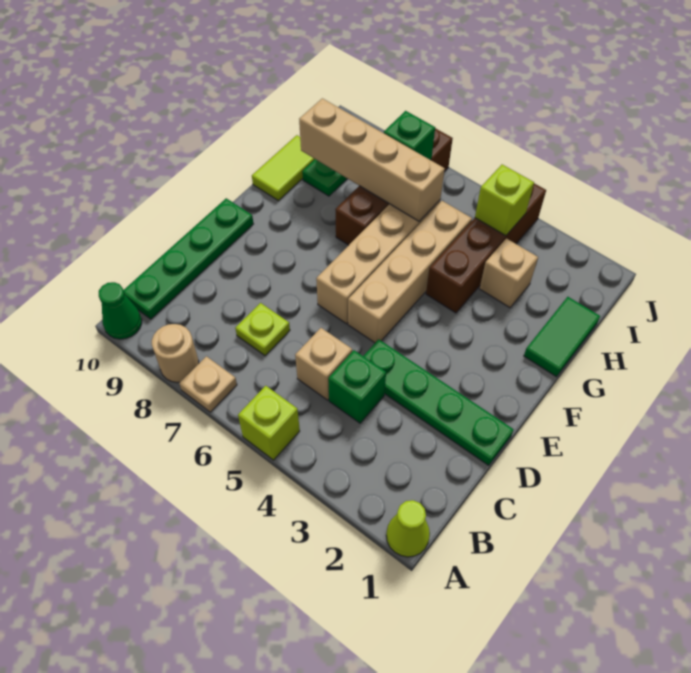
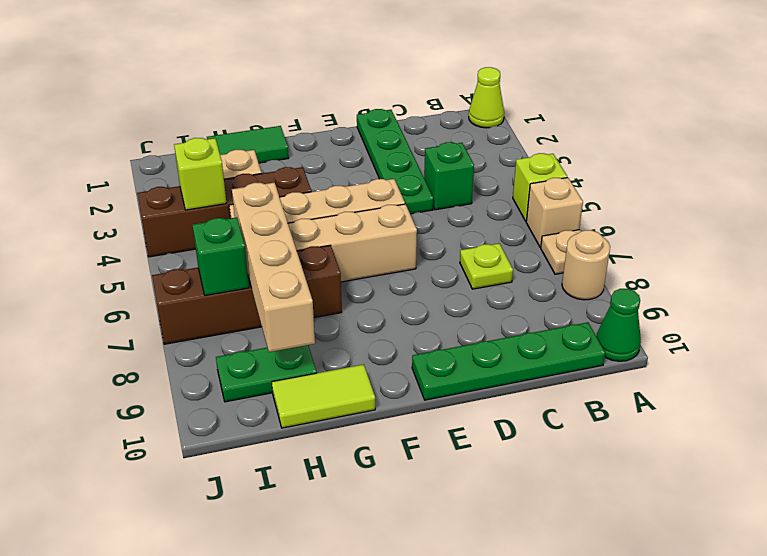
tan brick C5 level 1 -> tan brick A6 level 1

